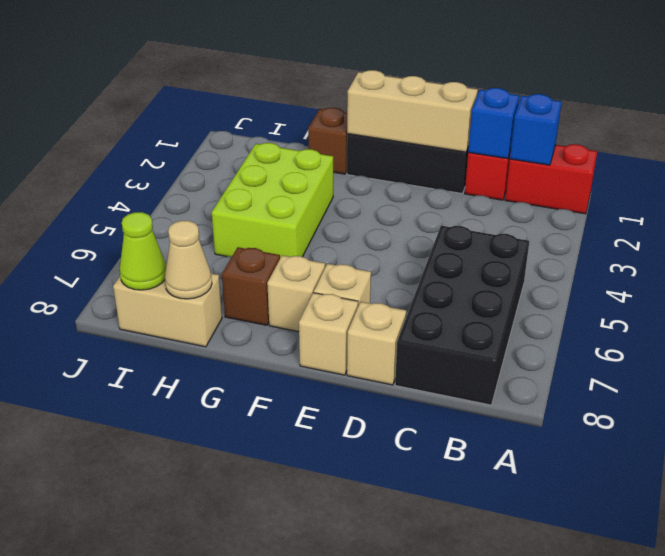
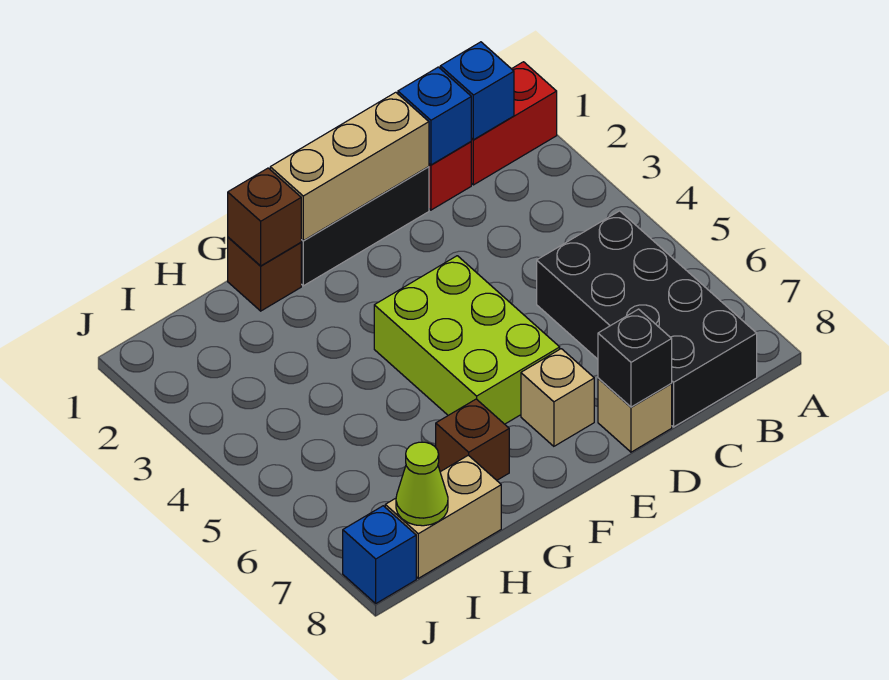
none -> black brick D8 level 2
tan brick E8 level 1 -> none
tan brick F7 level 1 -> none
none -> brown brick G1 level 2
lime brick G3:H5 level 1 -> lime brick E4:F6 level 1
tan cone H8 level 2 -> none
none -> blue brick J8 level 1

